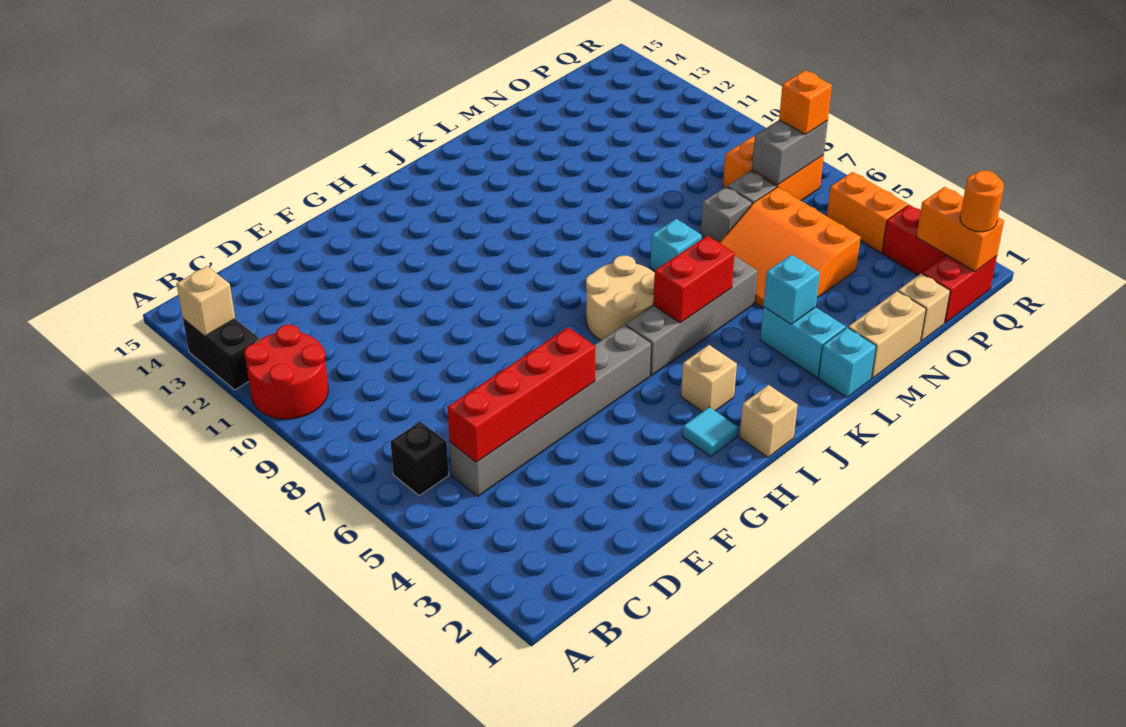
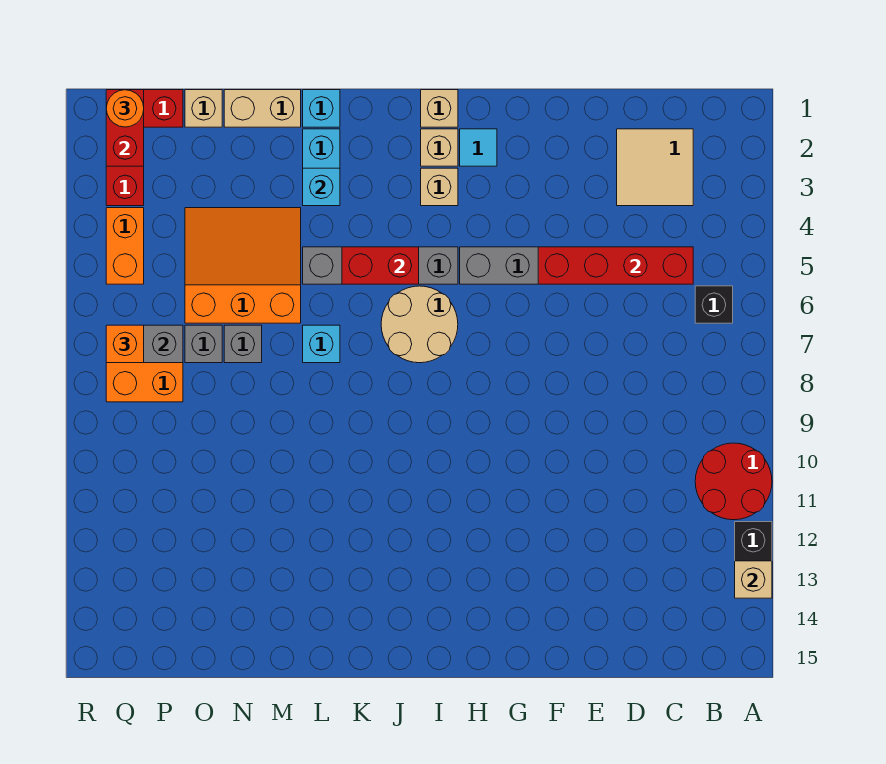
none -> tan tile C2:D3 level 1
none -> tan brick I2 level 1
orange slope M4:O6 level 1 top O -> orange slope M4:O6 level 1 top 6
orange brick Q1:Q2 level 2 -> red brick Q1:Q2 level 2

